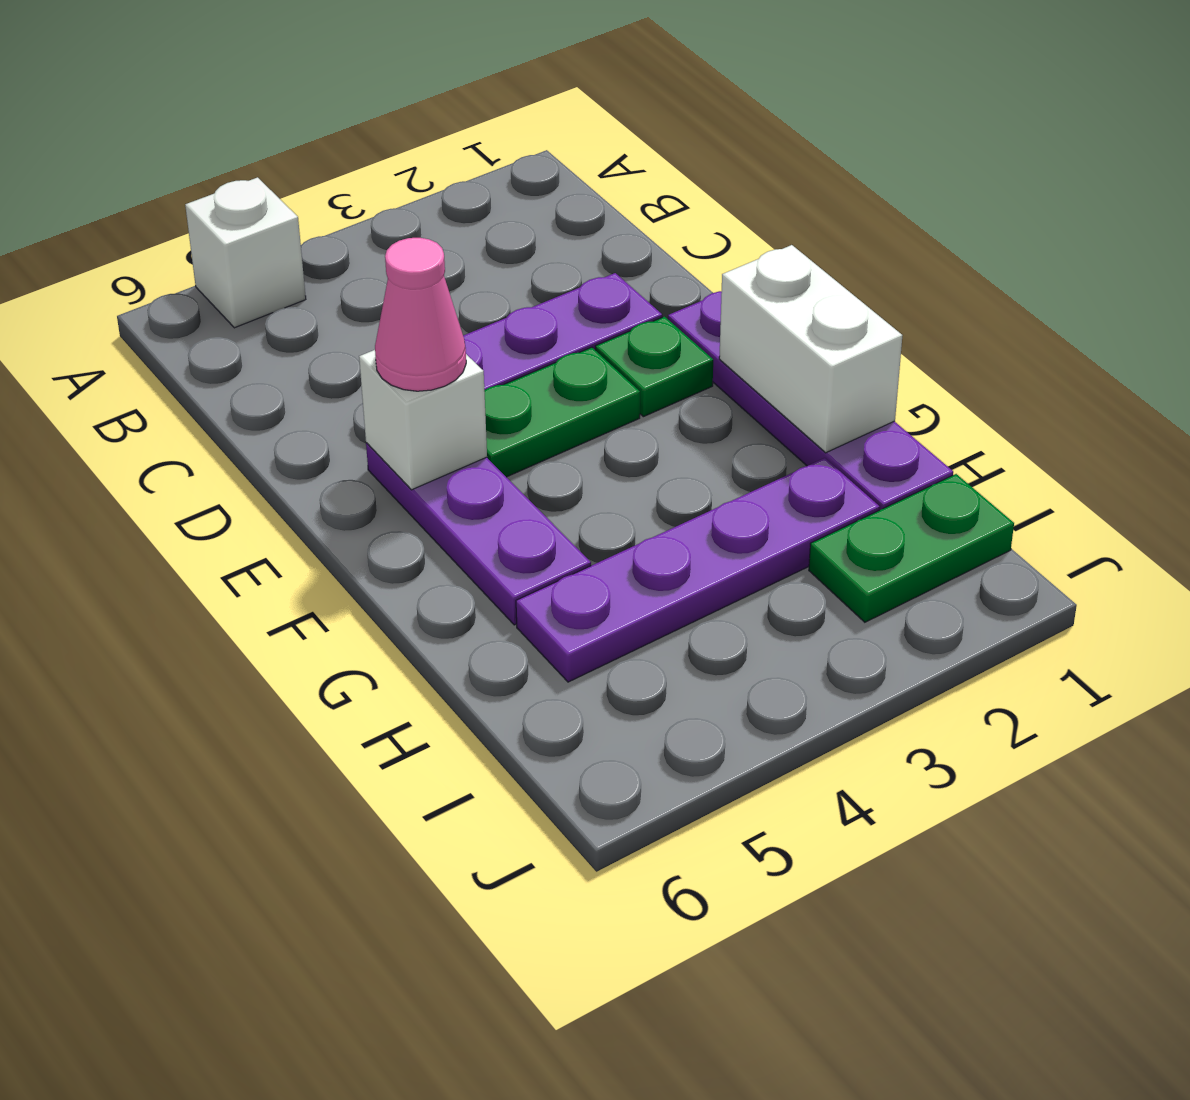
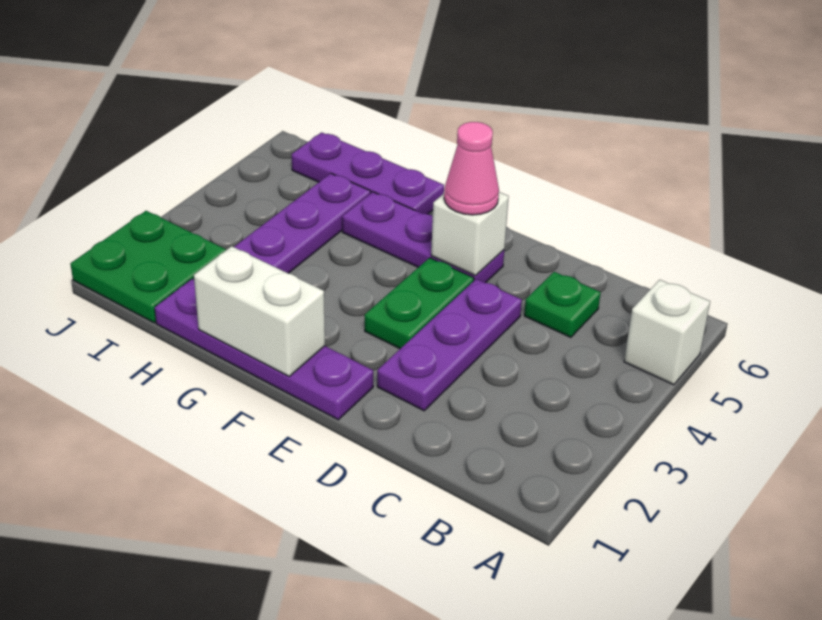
green plate E2 level 1 -> green plate C5 level 1
none -> purple plate G6:I6 level 1
green plate I1:I2 level 1 -> green plate I1:J2 level 1

